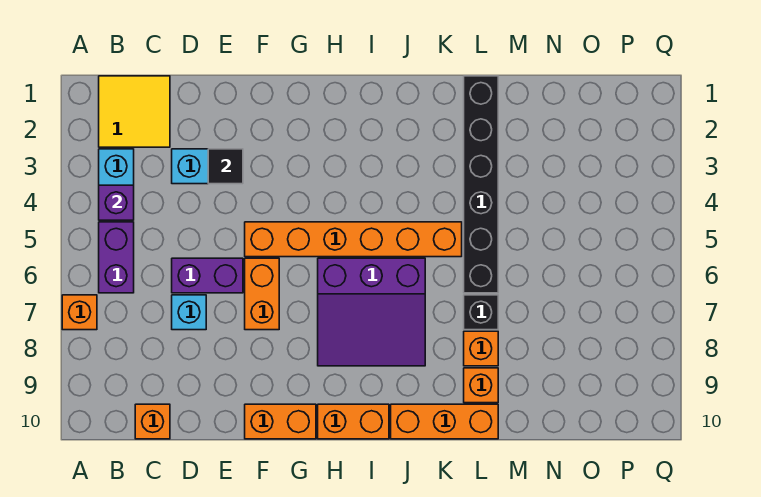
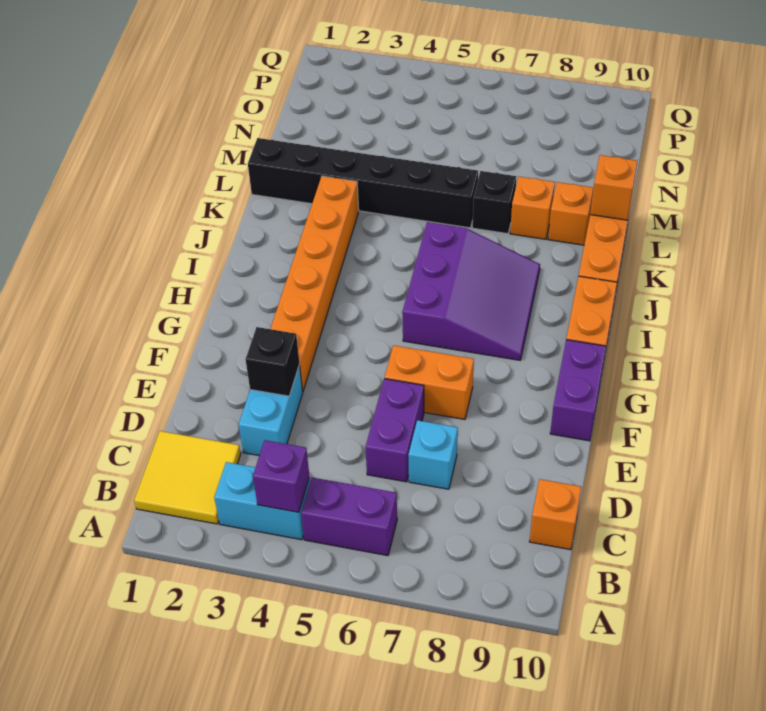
orange brick A7 level 1 -> orange brick L10 level 2
black tile E3 level 2 -> black brick E3 level 2
orange brick F5:K5 level 1 -> orange brick F3:K3 level 1
orange brick F10:G10 level 1 -> purple brick F10:G10 level 1

